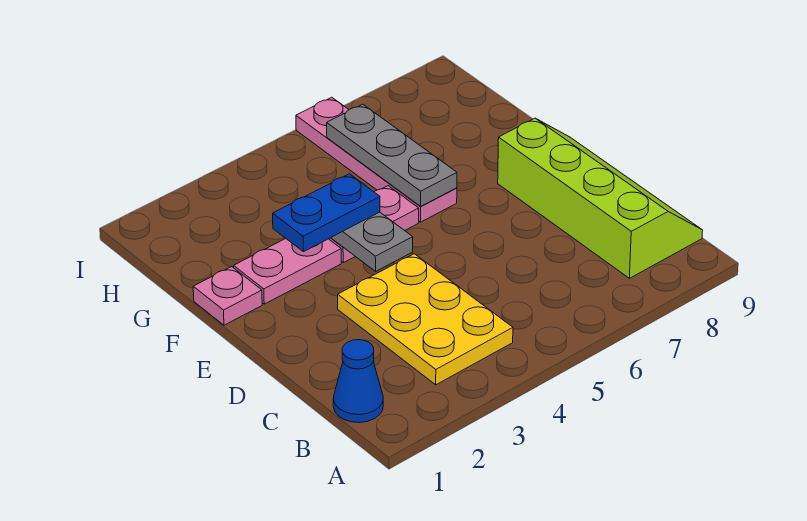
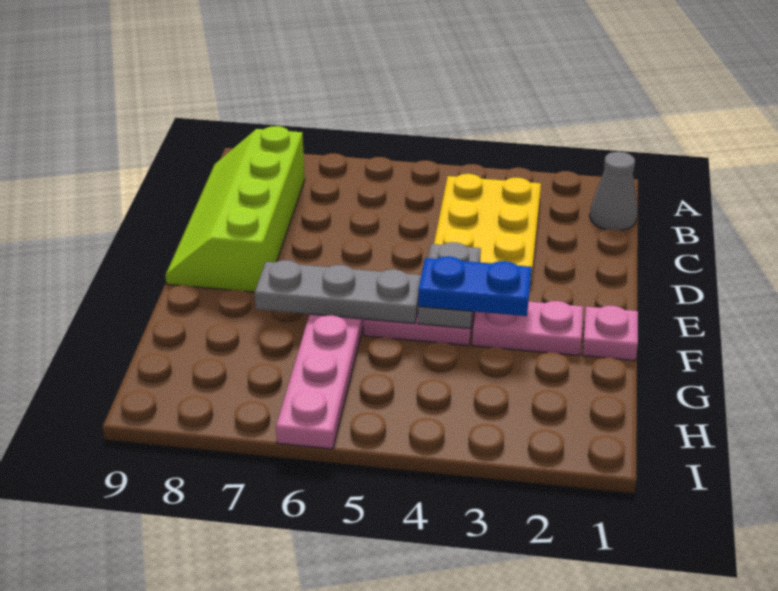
blue cone B1 level 1 -> grey cone B1 level 1
grey plate F6:H6 level 2 -> grey plate F5:F7 level 2

